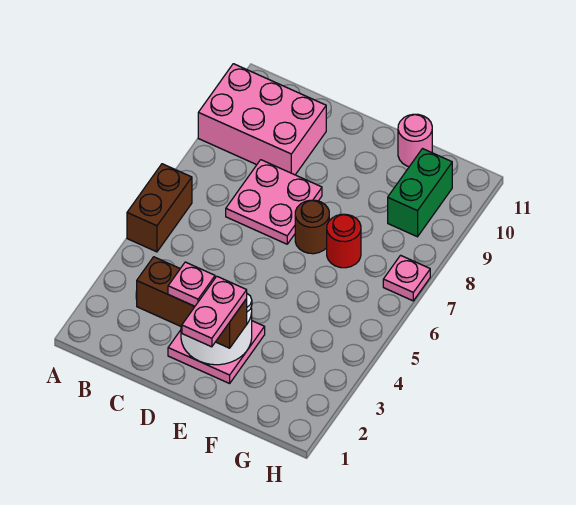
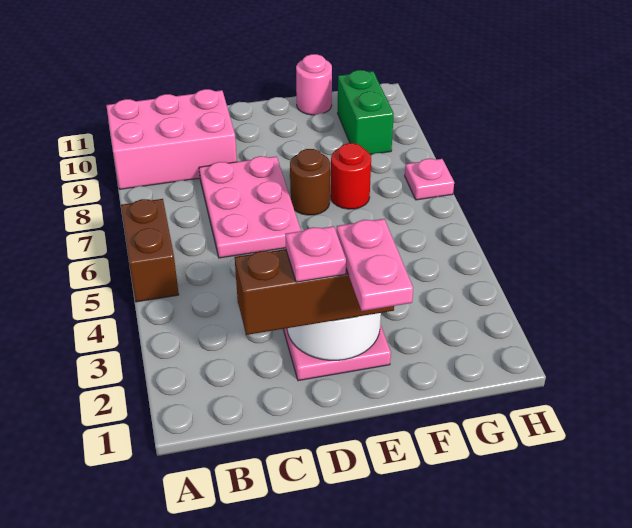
pink plate C7:D8 level 1 -> pink plate C6:D8 level 1

